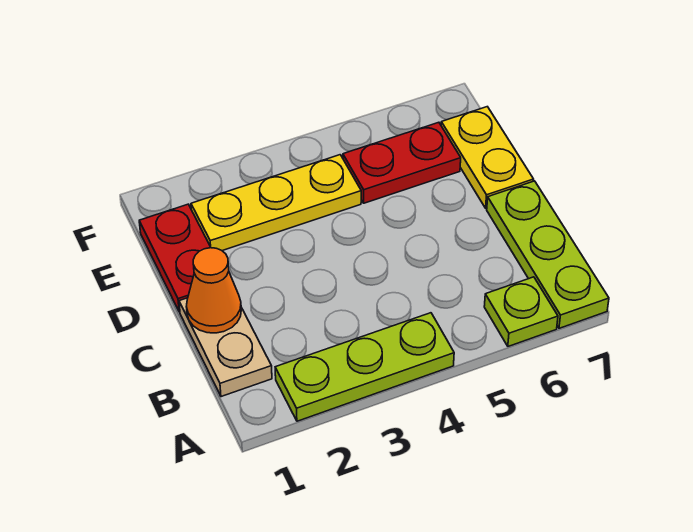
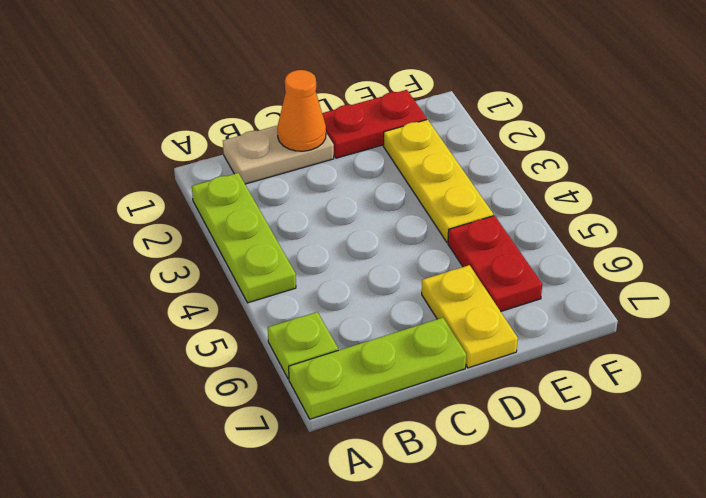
yellow plate D7:E7 level 1 -> yellow plate D6:D7 level 1

